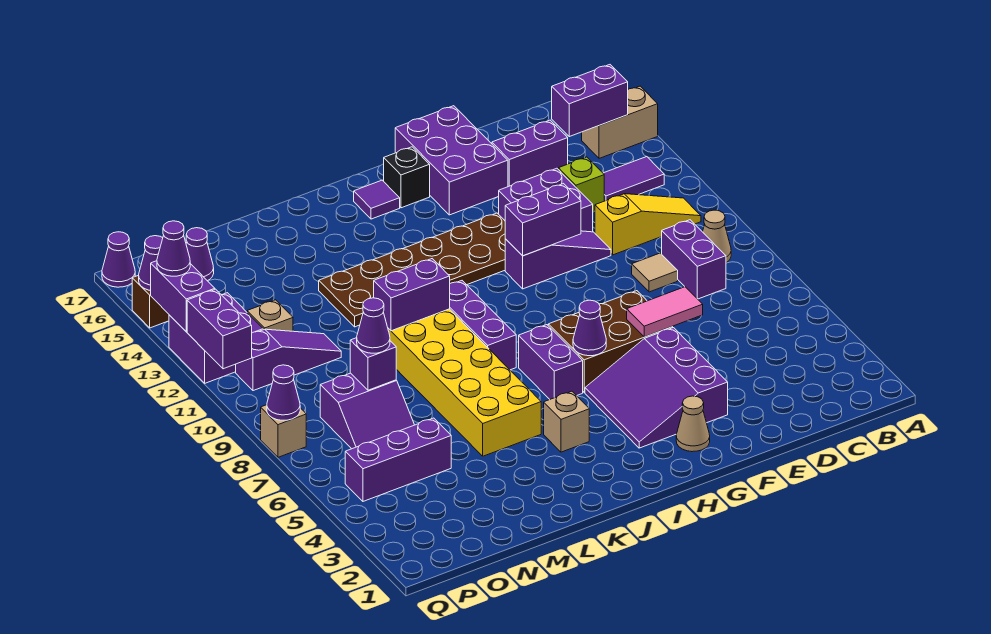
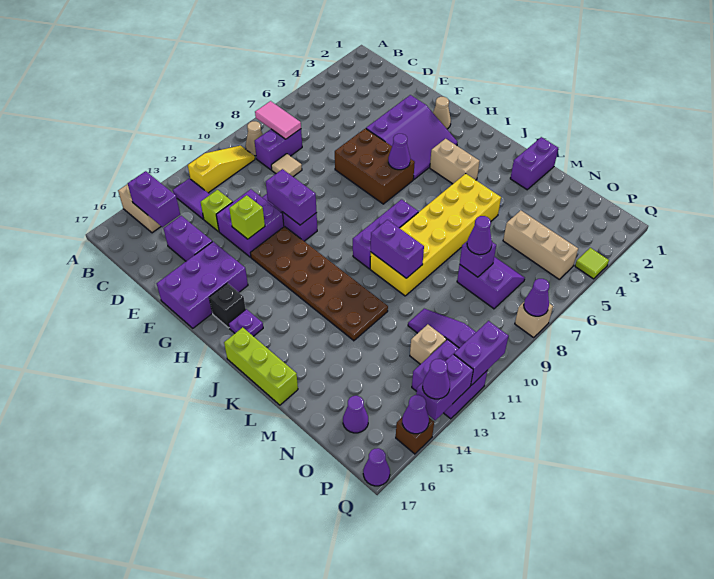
yellow slope B11:D11 level 1 top D -> yellow slope B10:B12 level 1 top 12
pink tile E6:F6 level 2 -> pink tile B8:C8 level 2
none -> lime brick F13 level 2
purple brick I6:I7 level 1 -> purple brick L1:L2 level 1
purple tile I16 level 1 -> purple plate I16 level 1
tan brick J4 level 1 -> tan brick I4:J4 level 1
none -> lime brick J17:L17 level 1
purple brick N5:P5 level 1 -> tan brick N5:P5 level 1
none -> lime tile Q4 level 1

